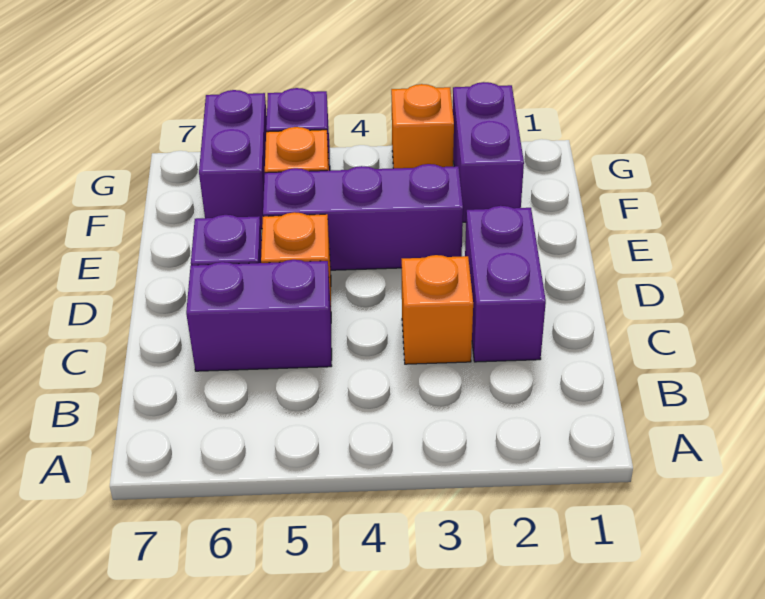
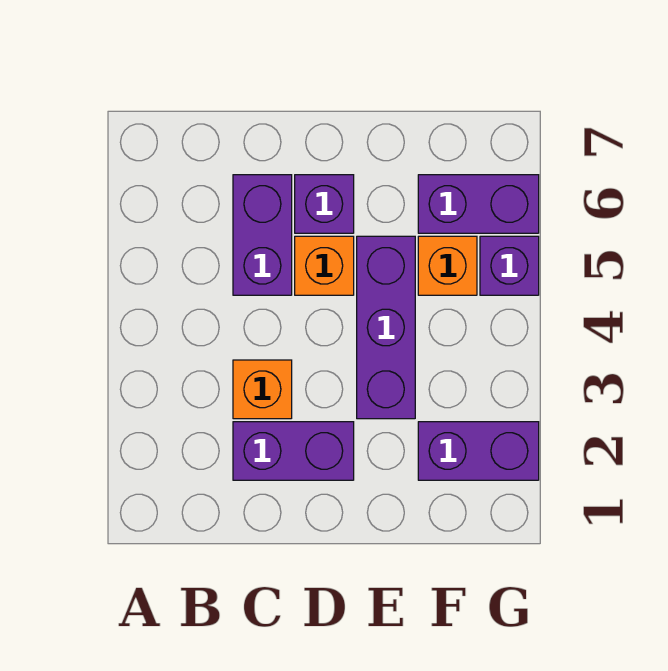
orange brick G3 level 1 -> none

